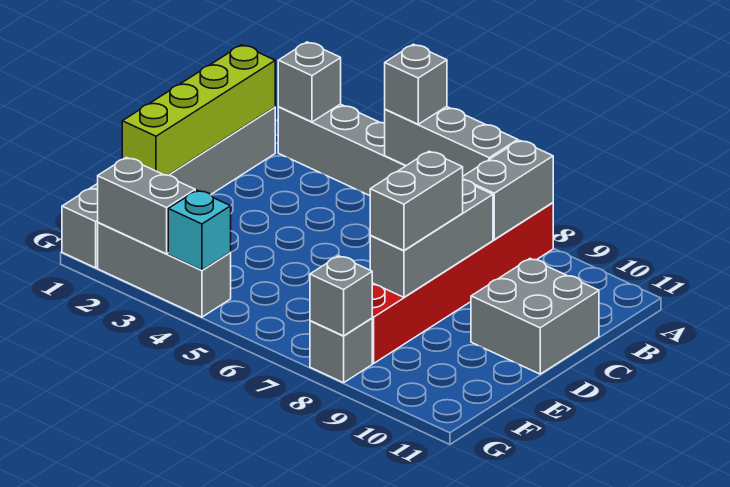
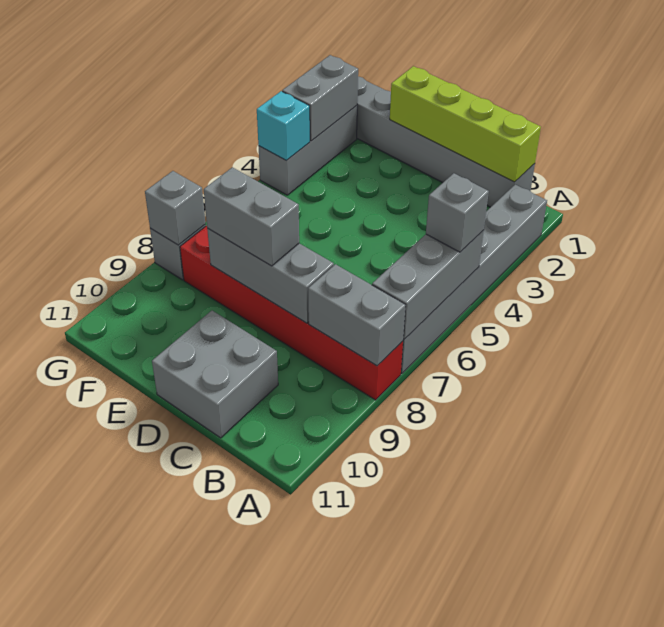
grey brick A2 level 2 -> none

